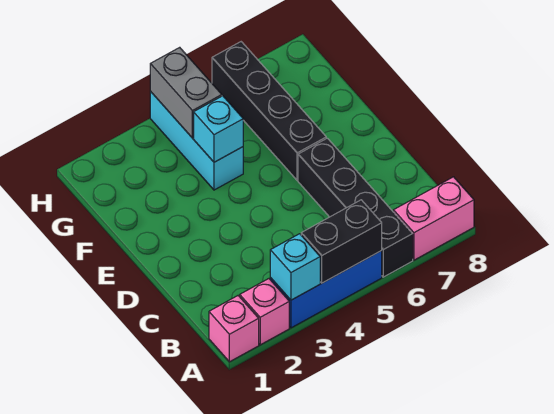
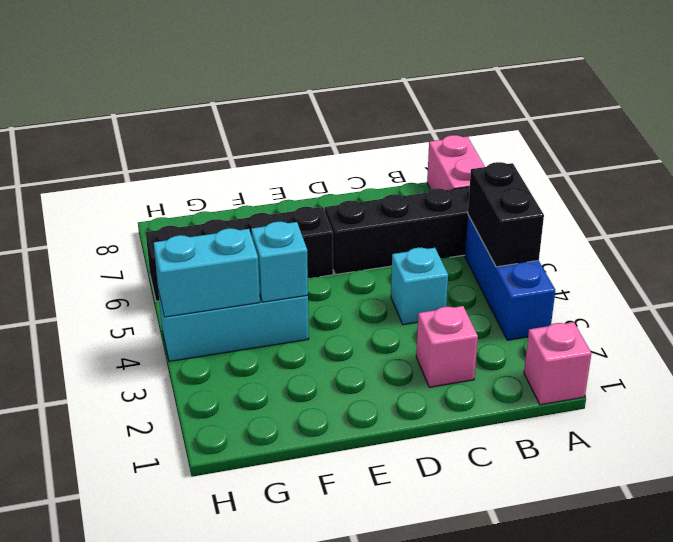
pink brick A2 level 1 -> pink brick C2 level 1
cyan brick A3 level 2 -> cyan brick C4 level 1
grey brick G4:H4 level 2 -> cyan brick G4:H4 level 2

